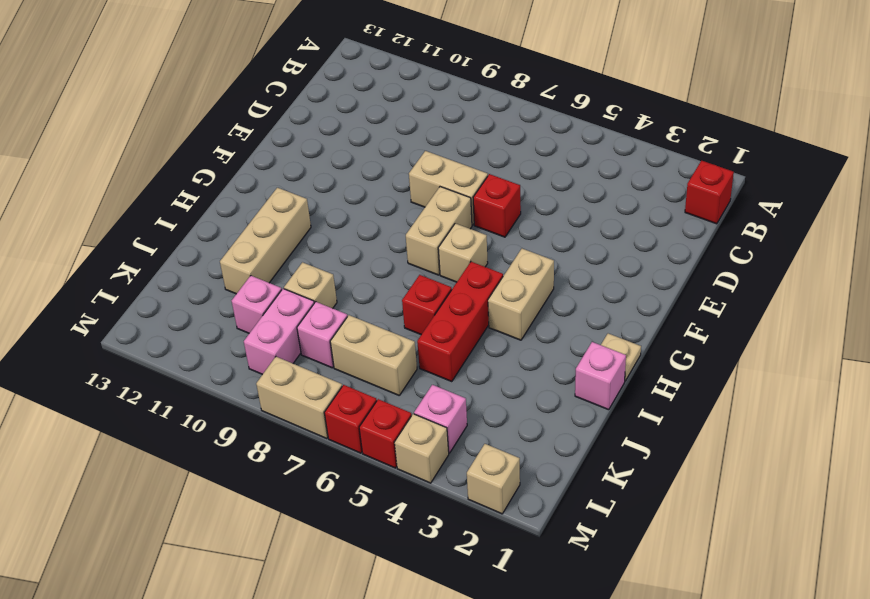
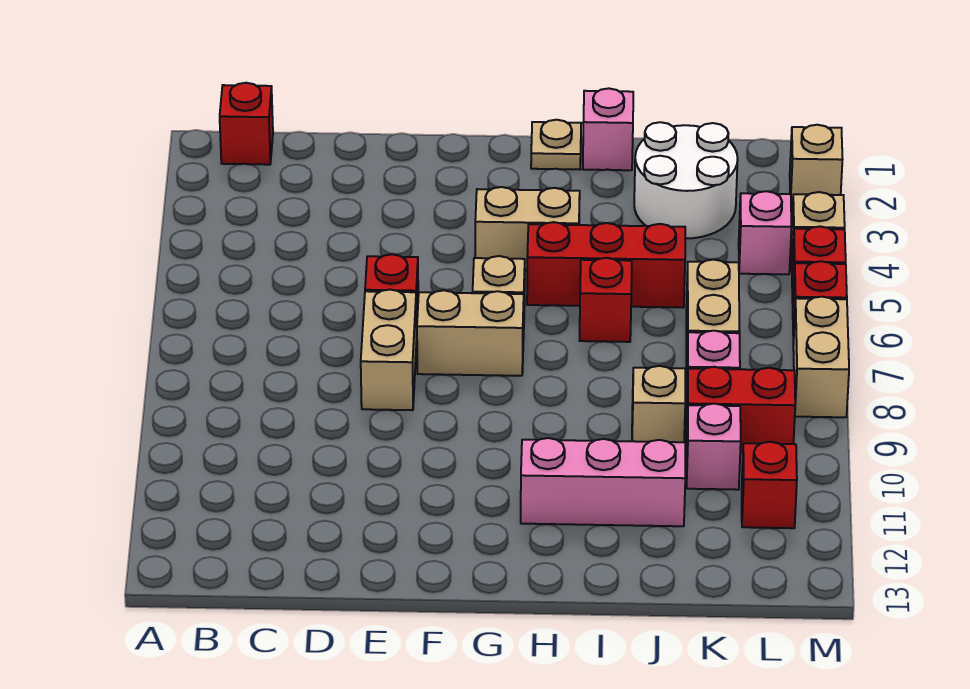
tan brick H11:J11 level 1 -> pink brick H11:J11 level 1
none -> white round brick J2:K3 level 1
pink brick K9:L9 level 1 -> red brick K9:L9 level 1
none -> red brick L11 level 1

